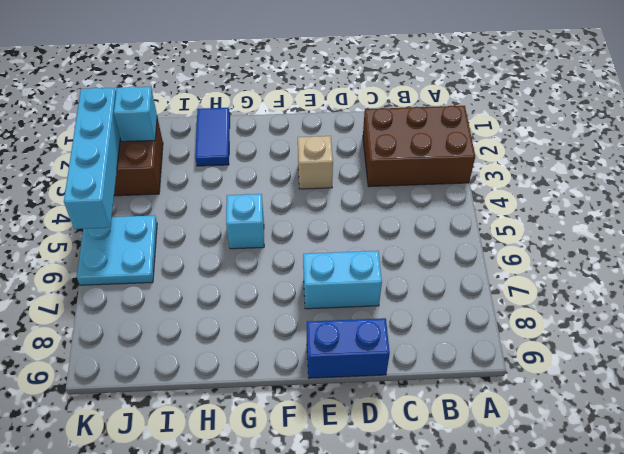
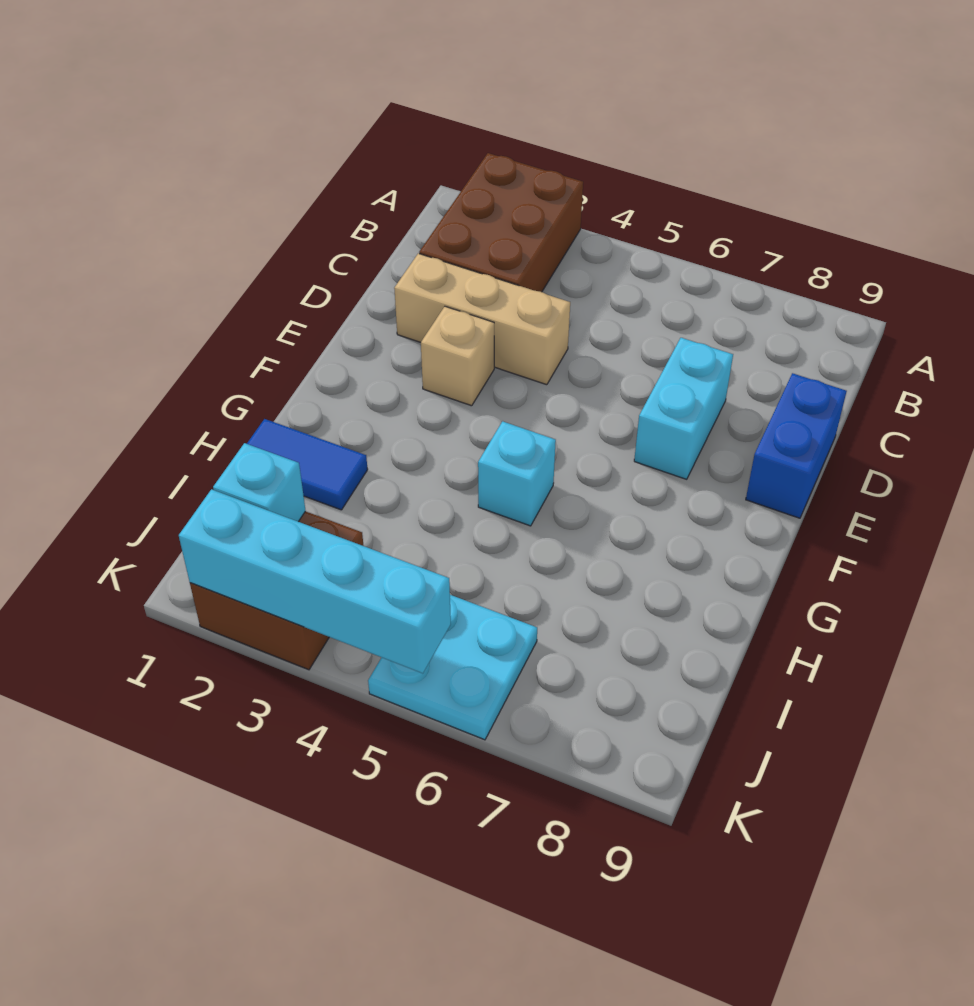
none -> tan brick D2:D4 level 1

